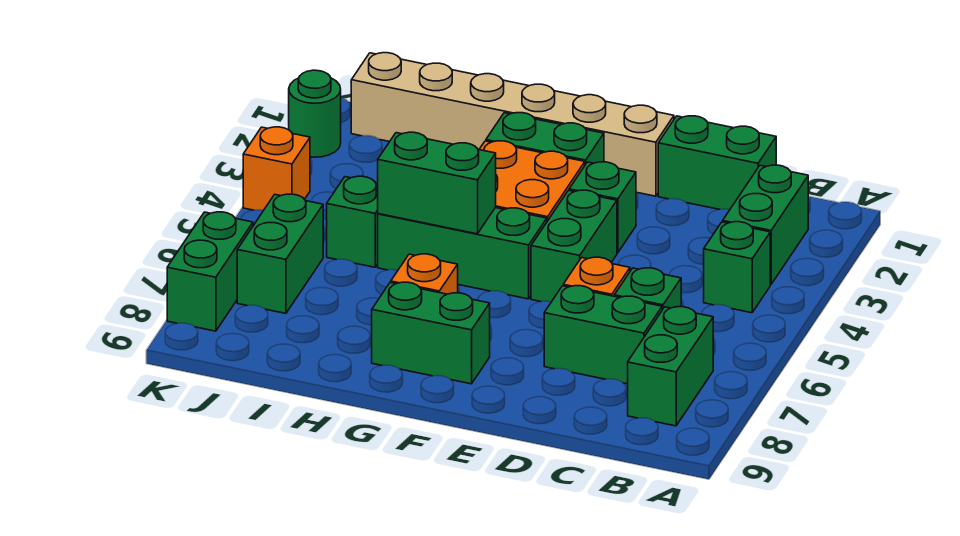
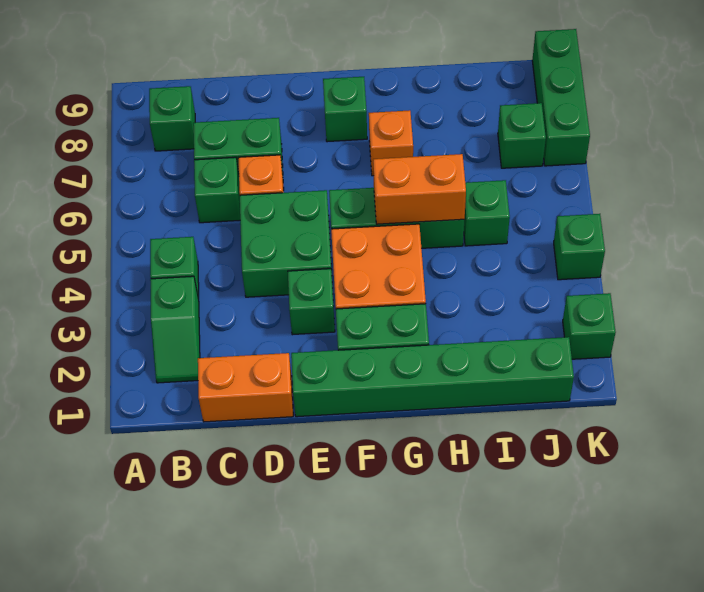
green brick B2:B3 level 1 -> green slope B2:B3 level 1 top 3
green brick B7:B8 level 1 -> green brick B8 level 1
green brick C1:D1 level 1 -> orange brick C1:D1 level 1
tan brick E1:J1 level 1 -> green brick E1:J1 level 1
green brick E4:E5 level 1 -> green brick D4:E5 level 1
green brick F8:G8 level 1 -> green brick F8 level 1
green brick G5:H5 level 2 -> orange brick G5:H5 level 2
green brick J6:J7 level 1 -> green brick J7 level 1
green round brick K2 level 1 -> green brick K2 level 1
orange brick K4 level 1 -> green brick K4 level 1
green brick K7:K8 level 1 -> green brick K7:K9 level 1

